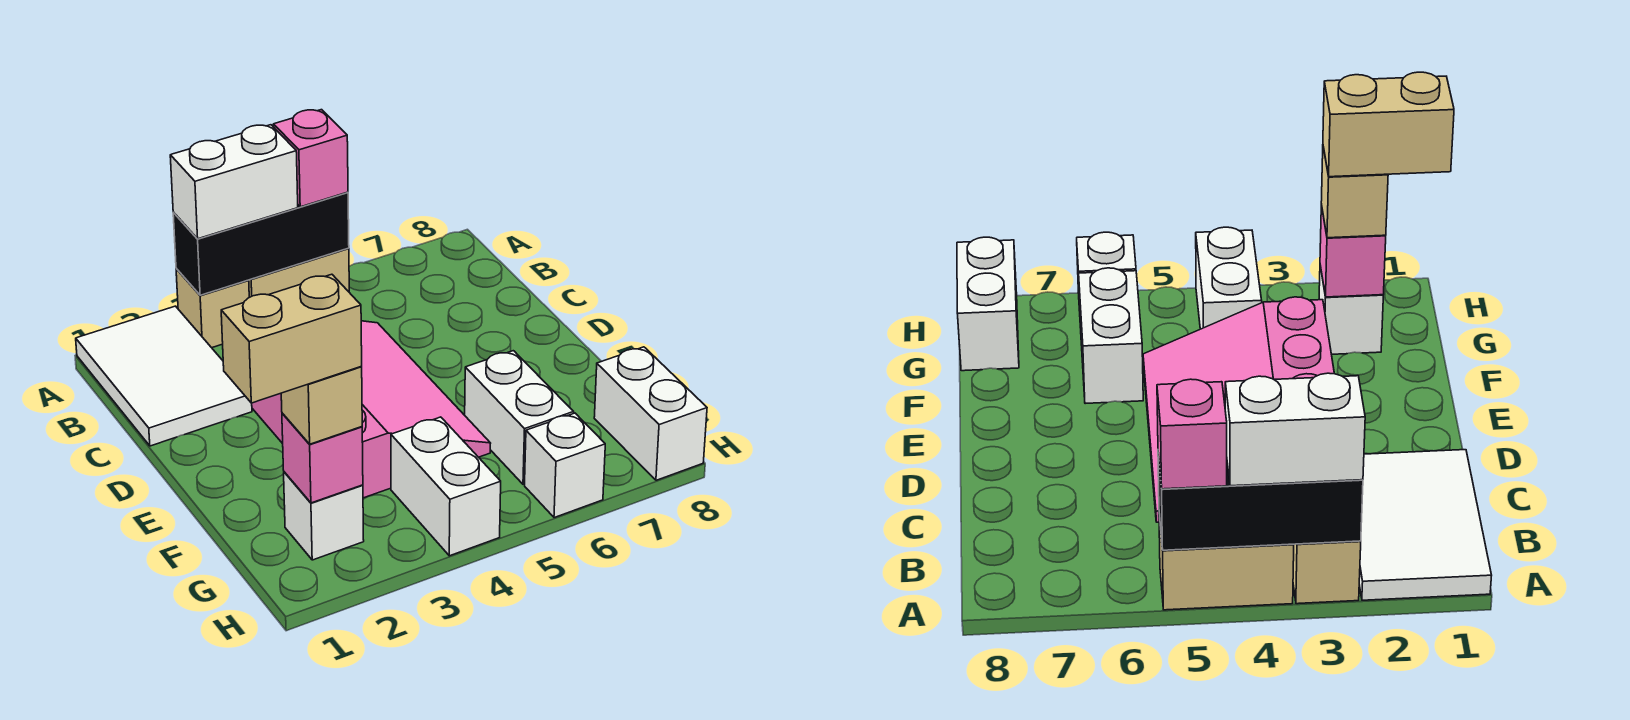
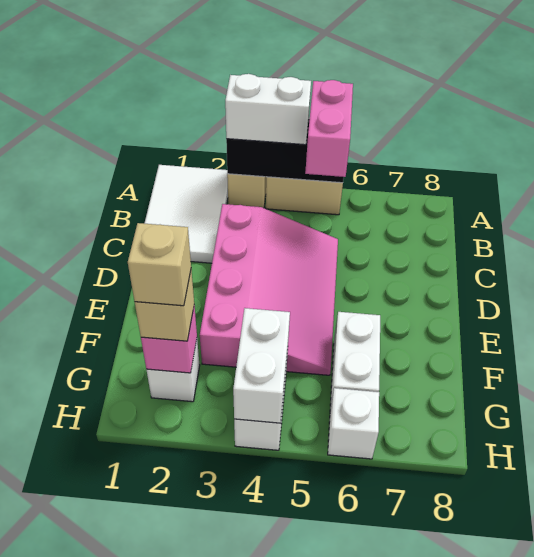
pink brick A5 level 3 -> pink brick A5:B5 level 3
tan brick G1:G2 level 4 -> tan brick G2 level 4
white brick G8:H8 level 1 -> white brick G4:H4 level 2

